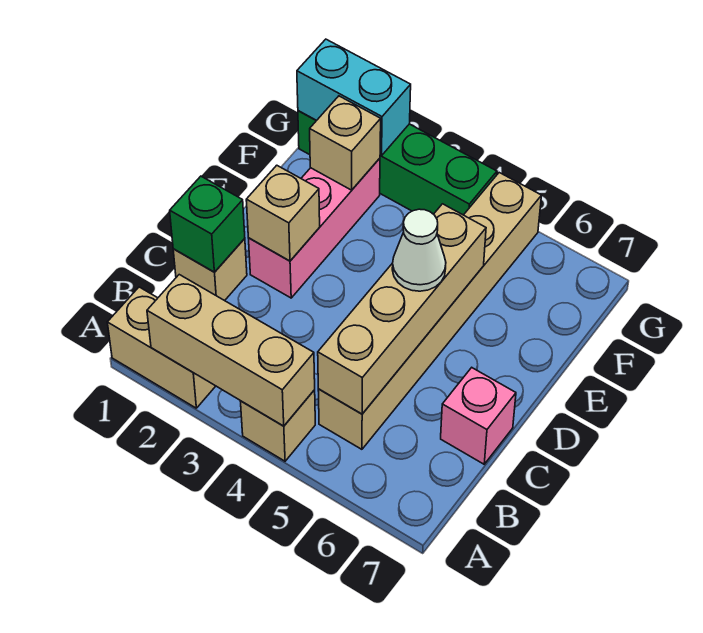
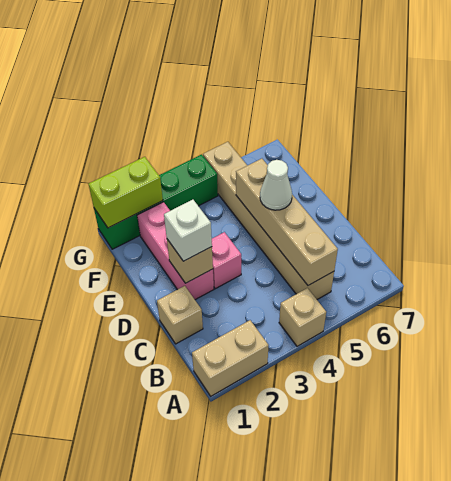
tan brick A2:A4 level 2 -> none
green brick C1 level 2 -> none
pink brick C7 level 1 -> pink brick D3 level 1
none -> white brick D2 level 3
tan brick F2 level 2 -> none
cyan brick G1:G2 level 2 -> lime brick G1:G2 level 2

